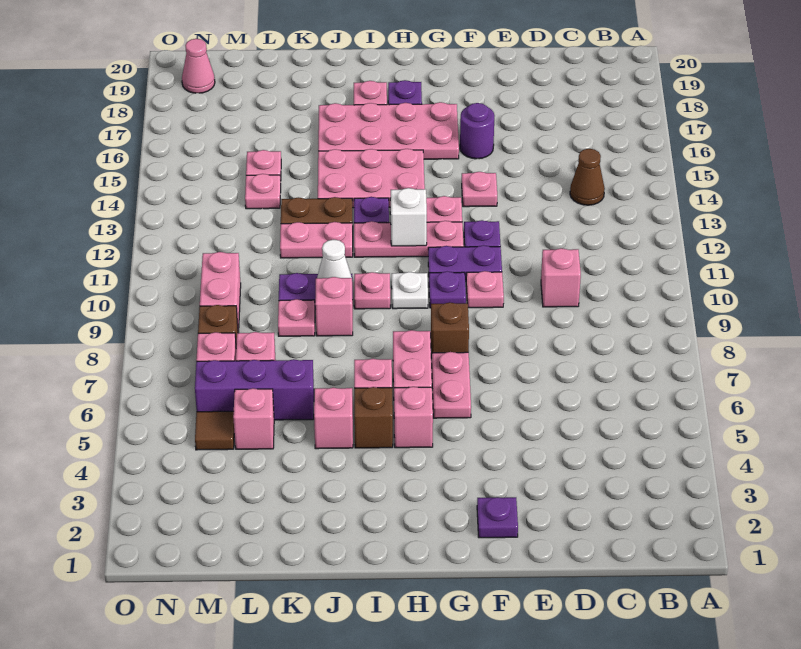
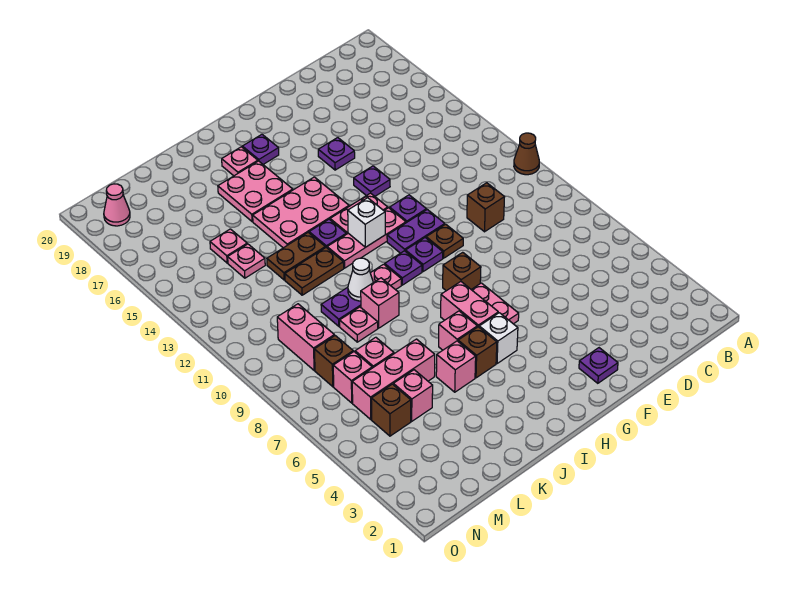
brown cone C14 level 1 -> brown cone A11 level 1
pink brick D10 level 1 -> brown brick D10 level 1
pink plate F10 level 1 -> brown plate F10 level 1
pink plate F14 level 1 -> purple plate F14 level 1
purple round brick F16 level 1 -> purple plate F16 level 1
pink plate G16:J17 level 1 -> pink plate I16:J17 level 1
pink brick H5 level 1 -> white brick H5 level 1
white plate H10 level 1 -> purple plate H10 level 1
pink plate J12:K12 level 1 -> brown plate J12:K12 level 1
purple brick K6:M6 level 1 -> pink brick K6:M6 level 1
brown tile M5 level 1 -> brown brick M5 level 1

